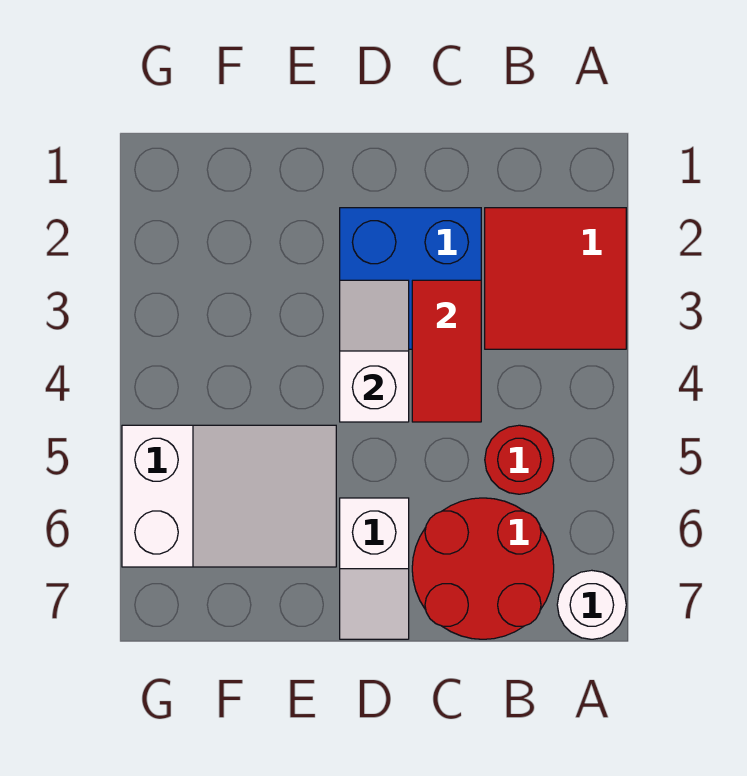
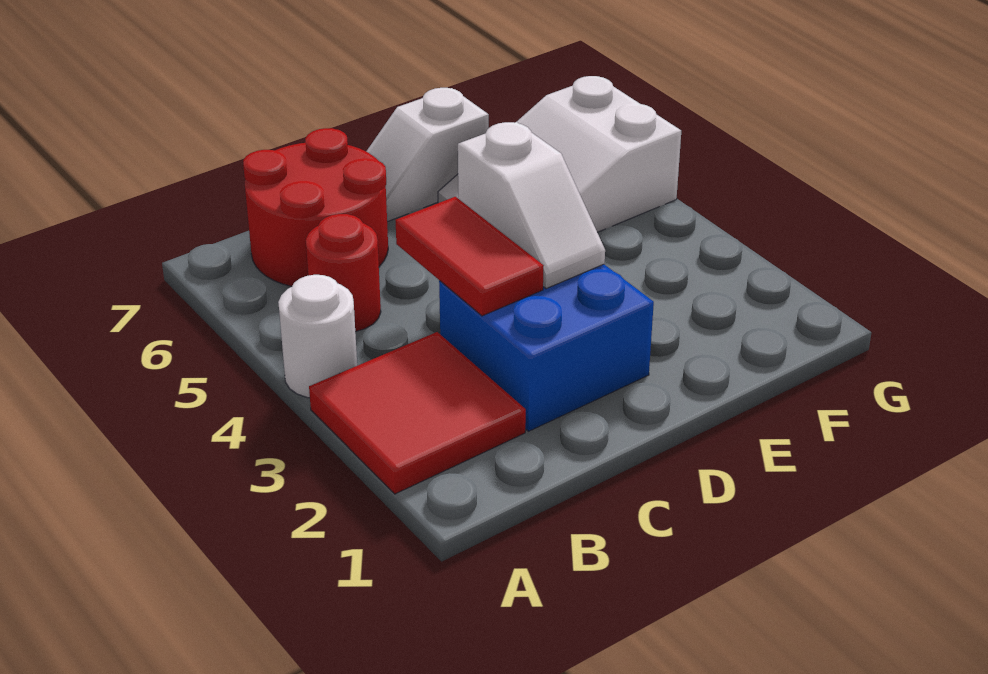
white round brick A7 level 1 -> white round brick A4 level 1
white slope D6:D7 level 1 top 6 -> white slope D7:E7 level 1 top E

